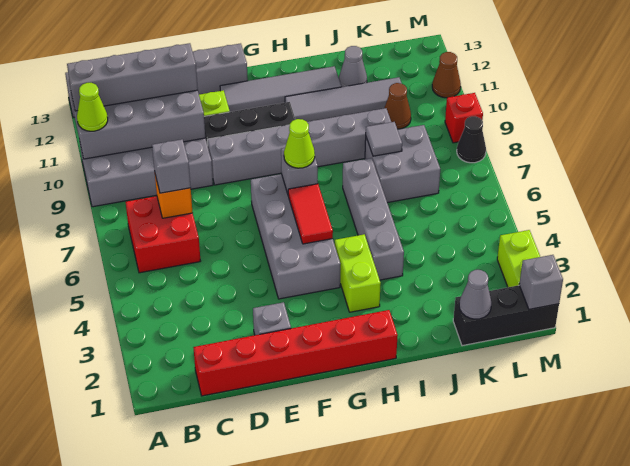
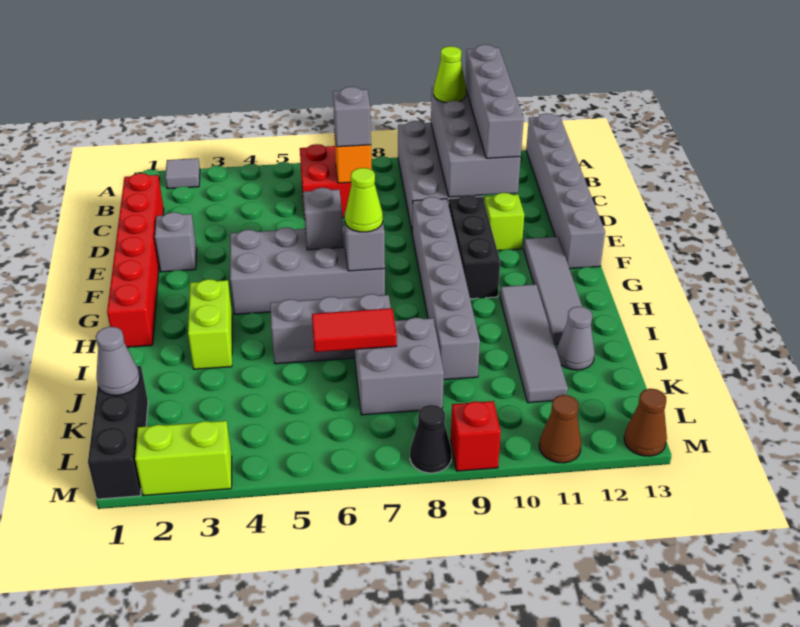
red tile G5:G6 level 2 -> red tile J6:J7 level 2
lime brick H3:H4 level 1 -> lime brick H3:I3 level 1
grey brick I4:I7 level 1 -> grey brick I5:I7 level 1
grey tile J8 level 2 -> grey tile A2 level 1
brown cone K10 level 1 -> brown cone M13 level 1
grey brick M1 level 2 -> grey brick F6 level 2

